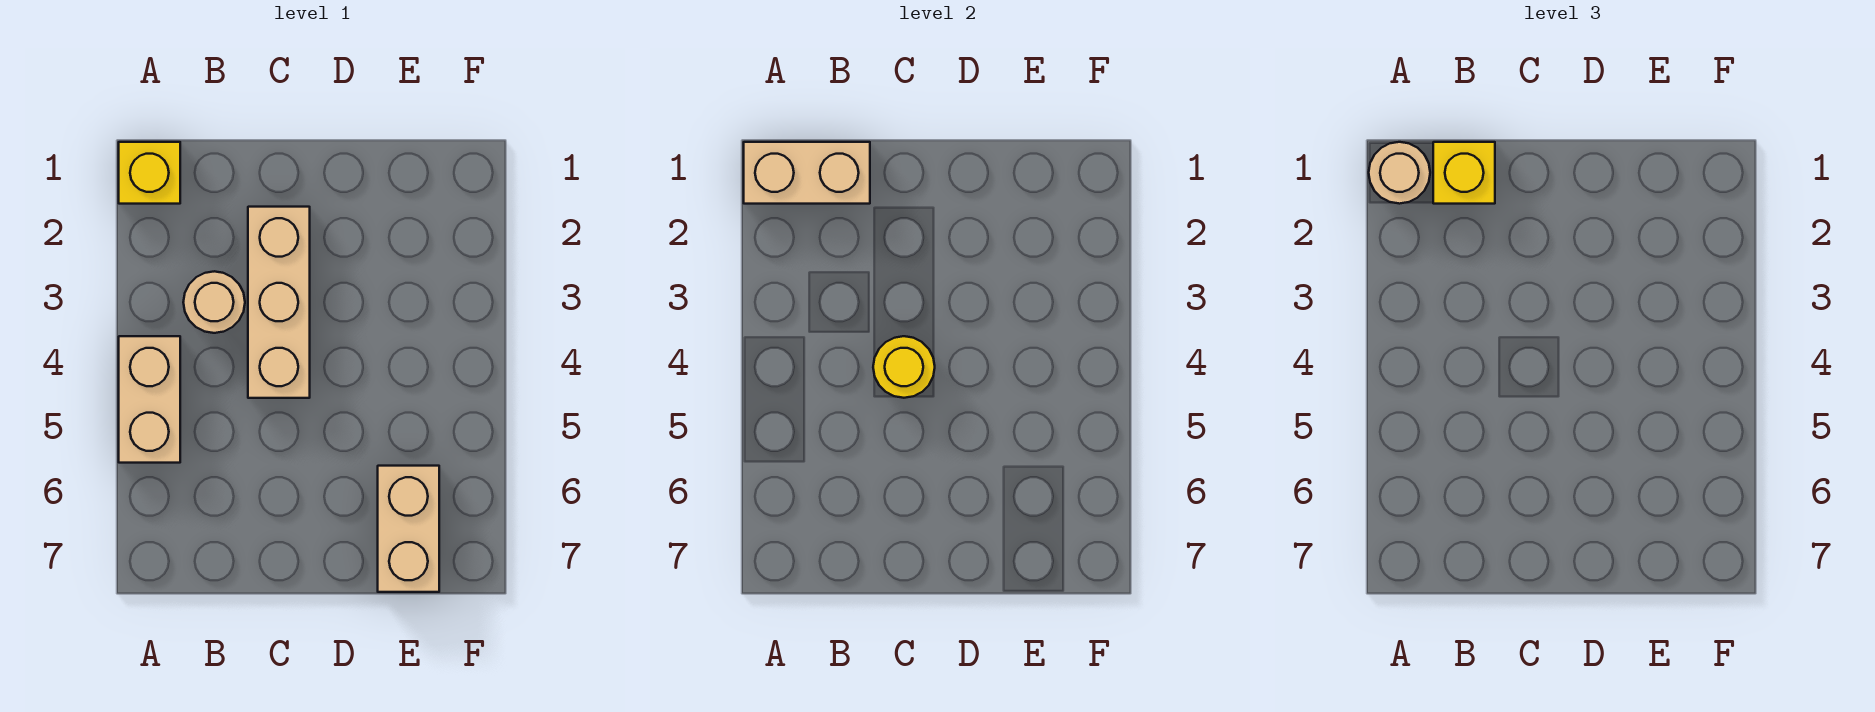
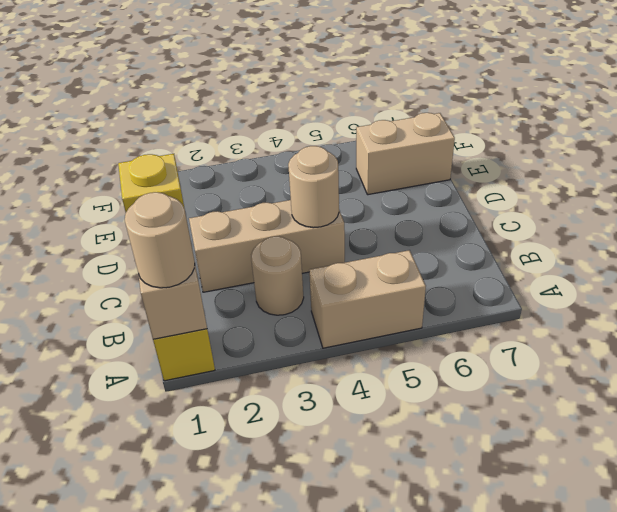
yellow round brick C4 level 2 -> tan round brick C4 level 2

